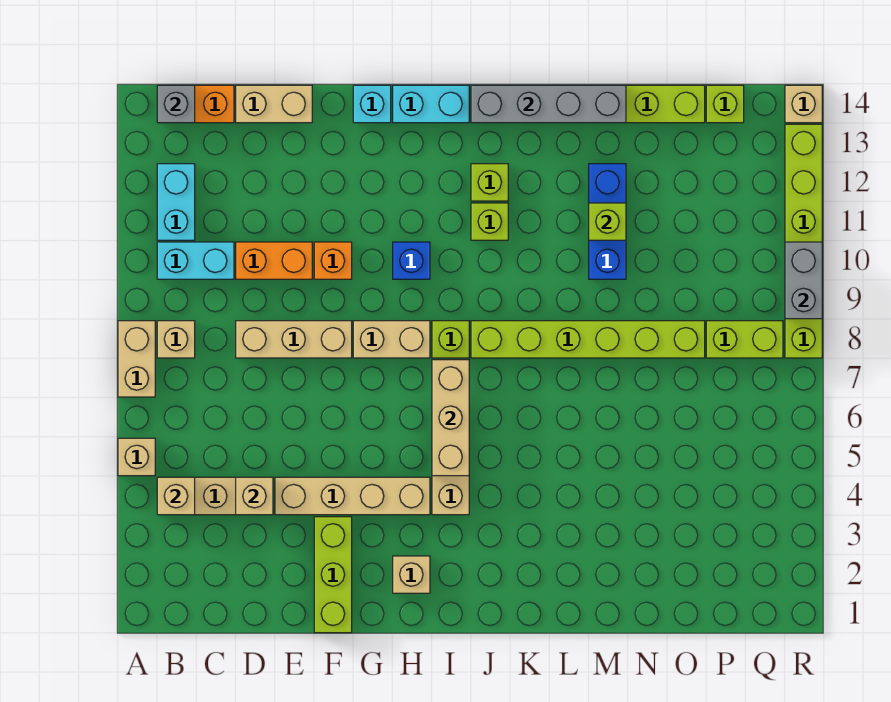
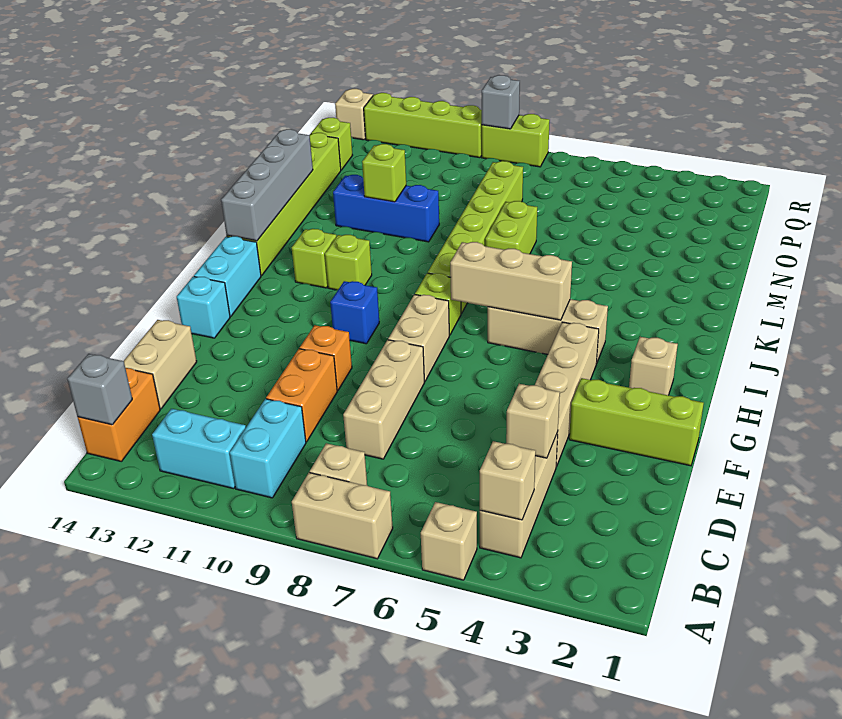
lime brick P8:Q8 level 1 -> lime brick L7:M7 level 1
grey brick R9:R10 level 2 -> grey brick R9 level 2

